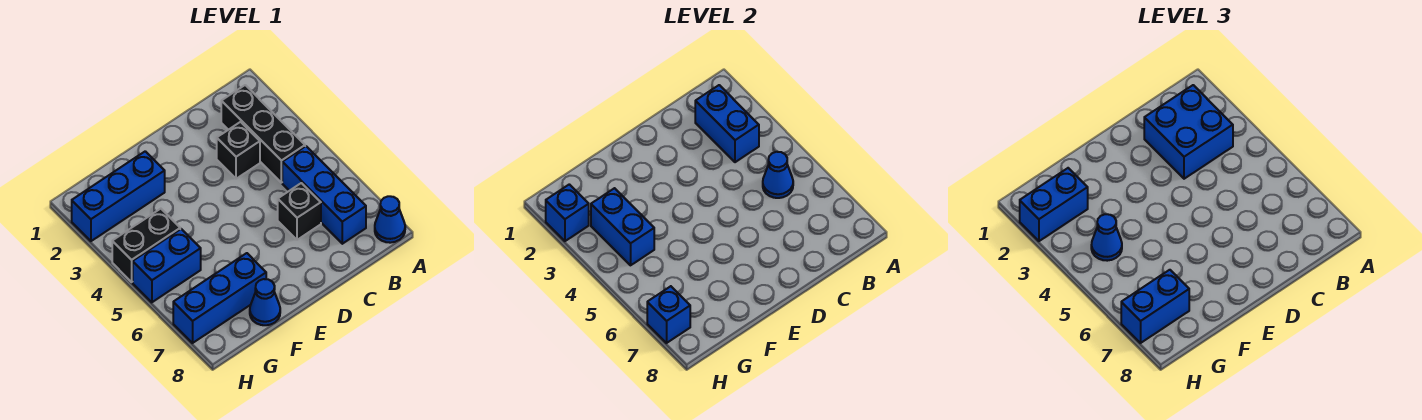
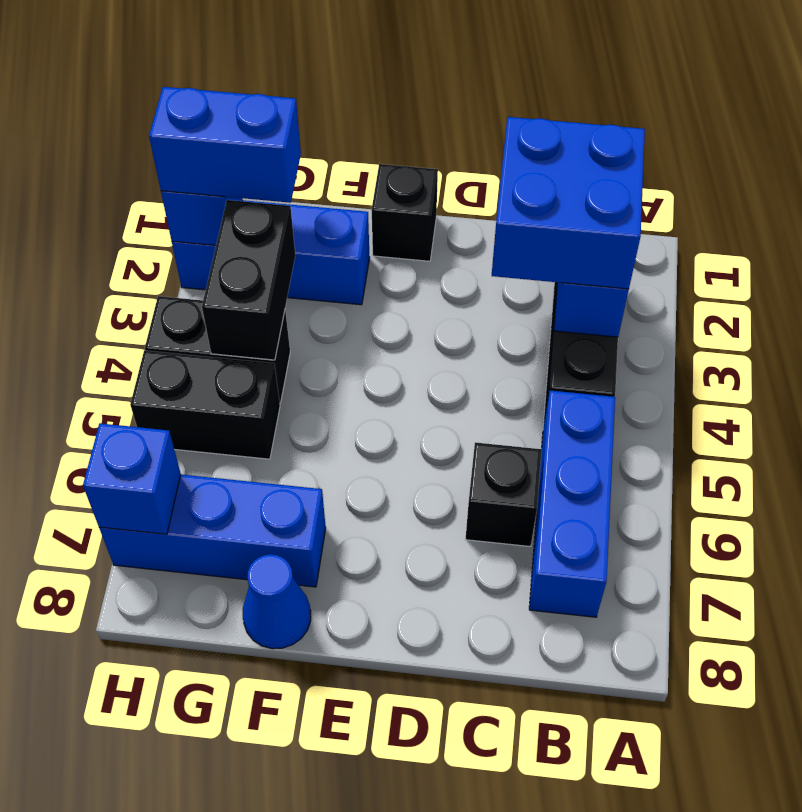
blue cone A8 level 1 -> none
blue cone B5 level 2 -> none
black brick C3 level 1 -> black brick E1 level 1
blue brick G3:G4 level 2 -> black brick G3:G4 level 2
blue cone G4 level 3 -> none
blue brick G5:H5 level 1 -> black brick G5:H5 level 1
blue brick G7:H7 level 3 -> none

